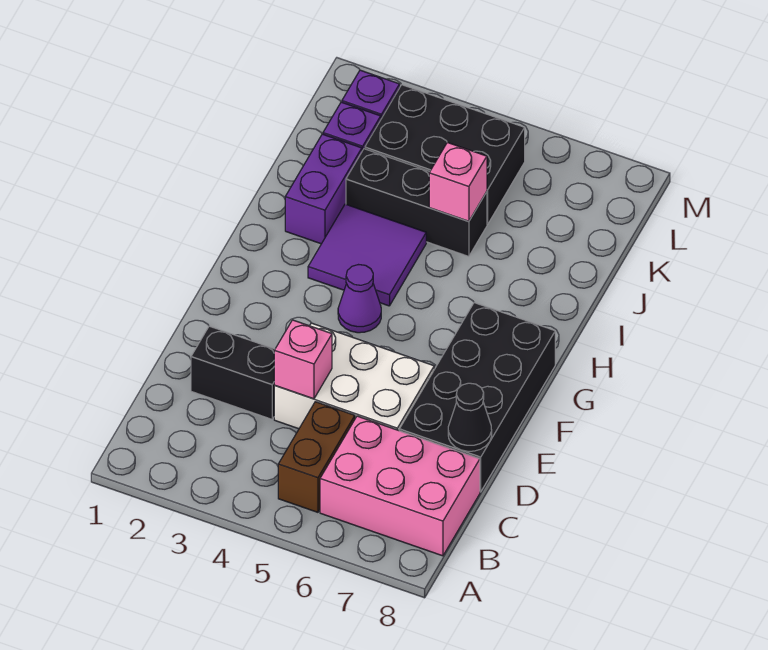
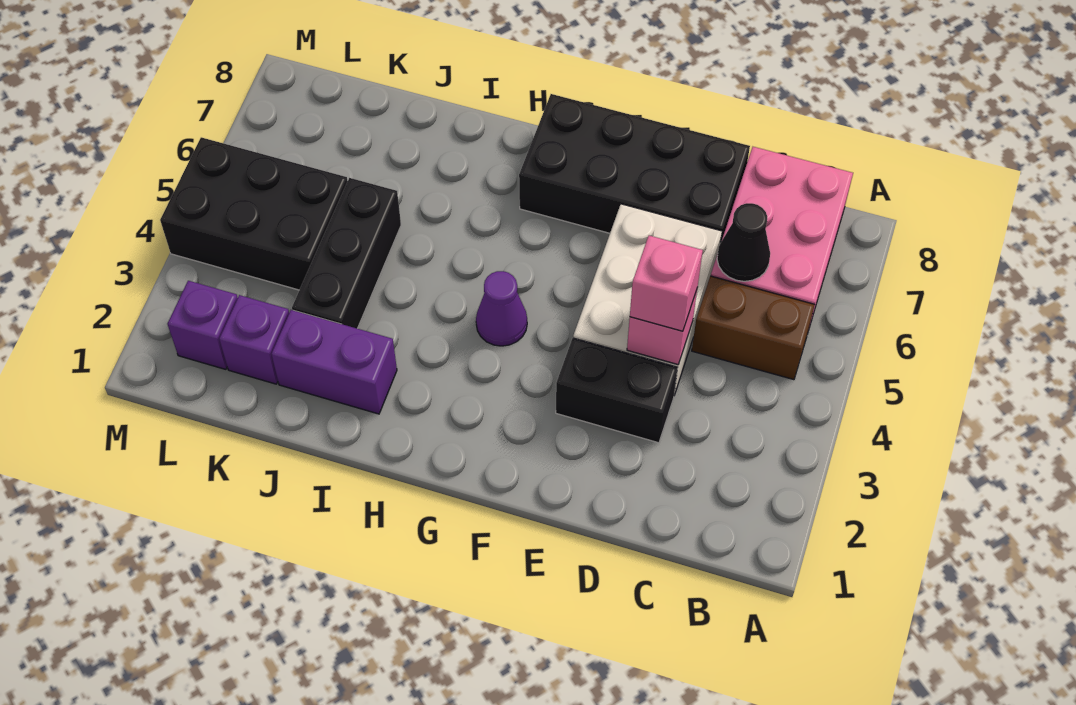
black brick D2:D3 level 1 -> black brick D3:E3 level 1
black cone D8 level 2 -> black cone C6 level 2
purple tile H3:I4 level 1 -> none
pink brick J5 level 2 -> pink brick D4 level 3
black brick K3:L5 level 1 -> black brick K4:M5 level 1

